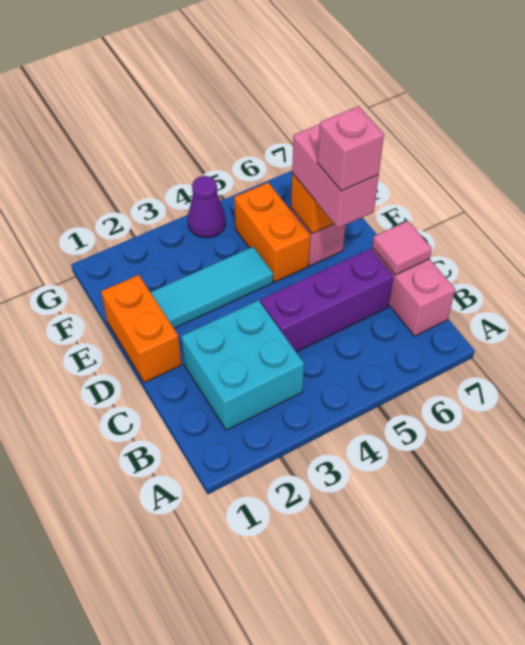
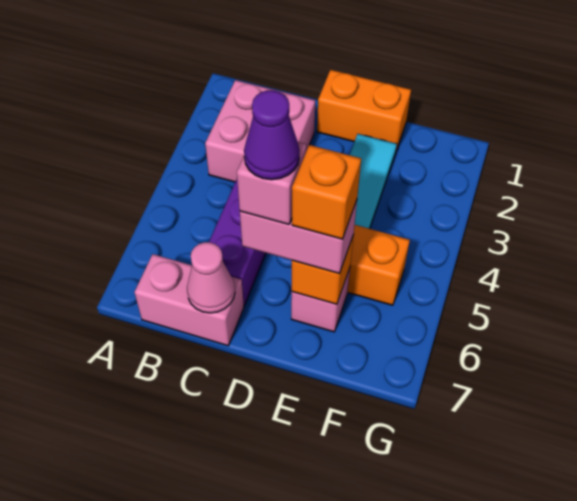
cyan brick B2:C3 level 1 -> pink brick B2:C3 level 1
pink tile C7 level 2 -> pink cone C7 level 2
none -> orange brick E6 level 4
purple cone G4 level 1 -> purple cone D6 level 5

